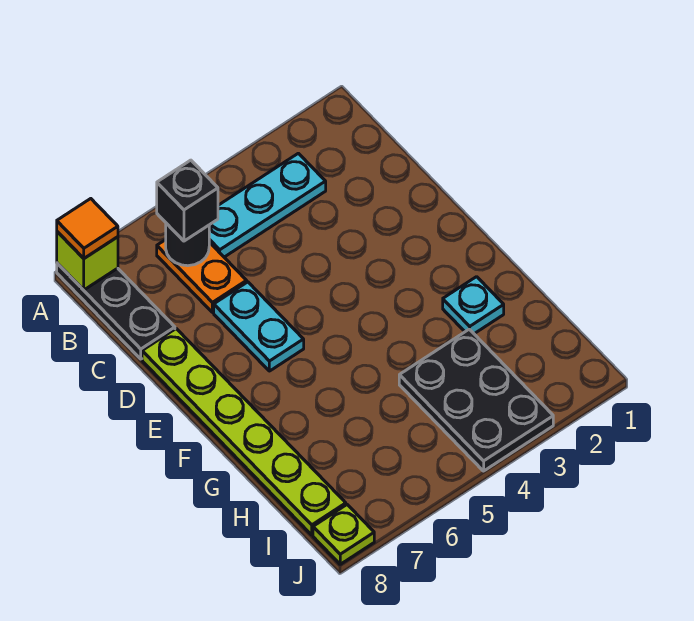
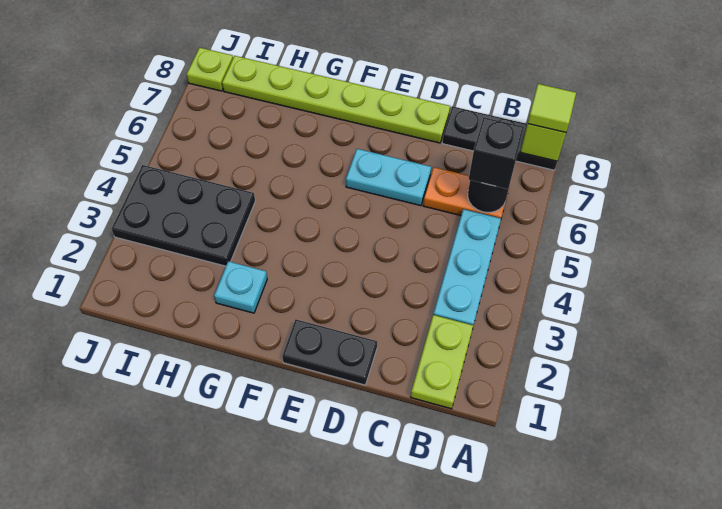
orange tile A8 level 3 -> lime tile A8 level 3
none -> lime plate B1:B2 level 1
none -> black plate D1:E1 level 1

